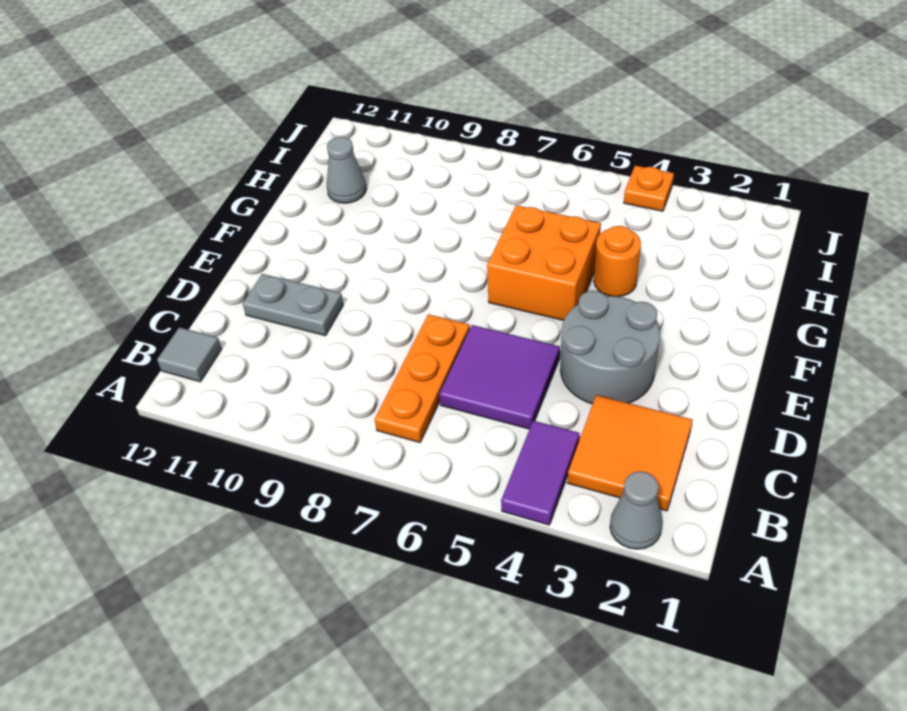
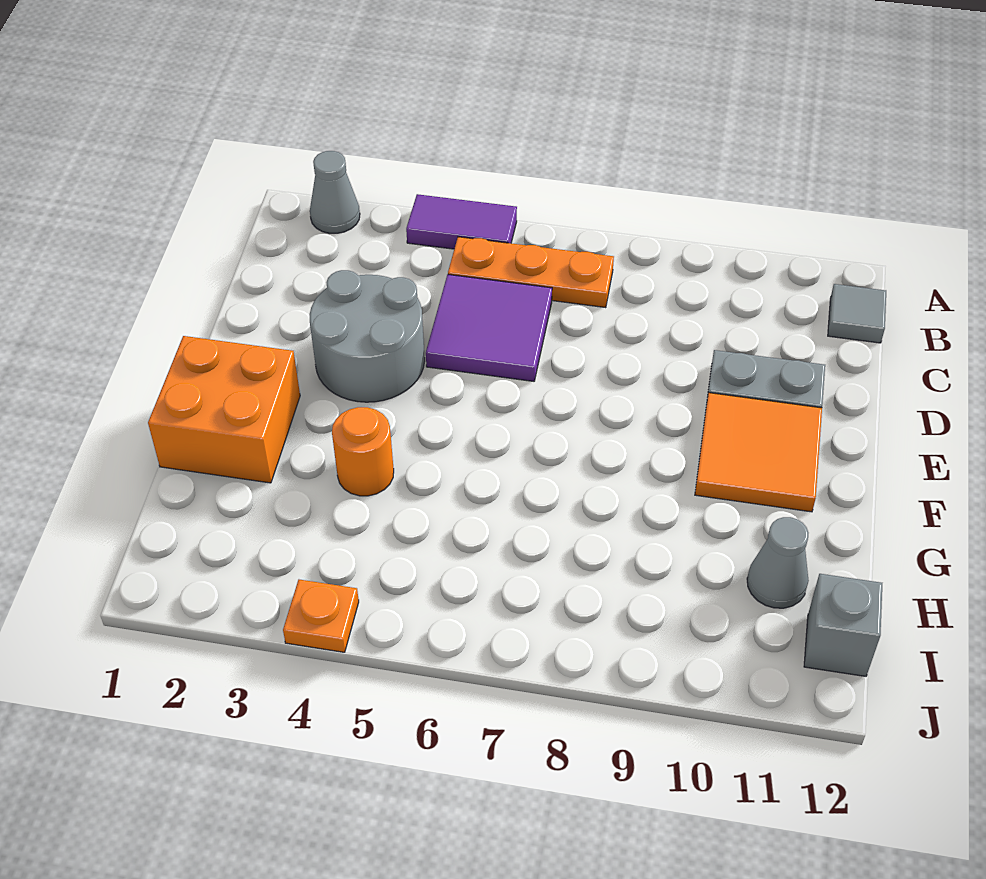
purple tile A4:B4 level 1 -> purple tile A4:A5 level 1
orange tile B2:C3 level 1 -> orange tile E10:F11 level 1
orange plate B7:D7 level 1 -> orange plate B5:B7 level 1
orange brick F5:G6 level 1 -> orange brick F1:G2 level 1
none -> grey brick I12 level 1

